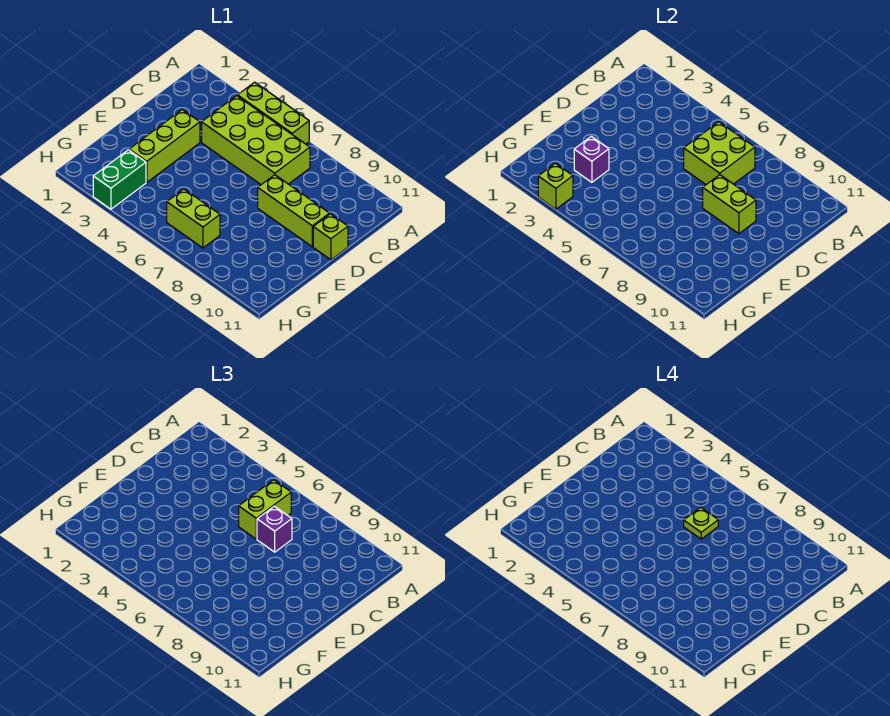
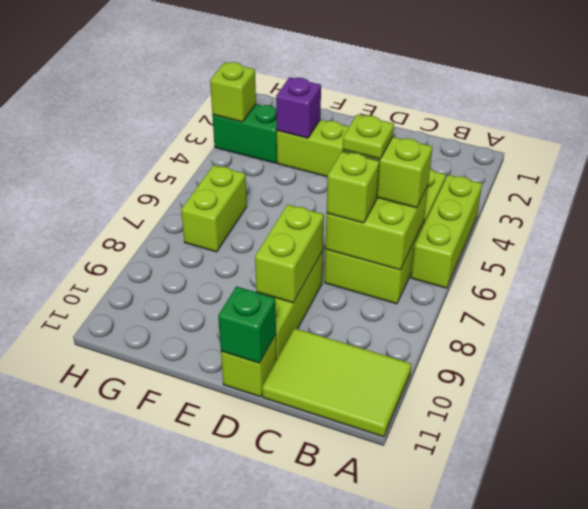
none -> lime tile A10:C11 level 1
purple brick C7 level 3 -> lime brick C7 level 3
none -> green brick D11 level 2

